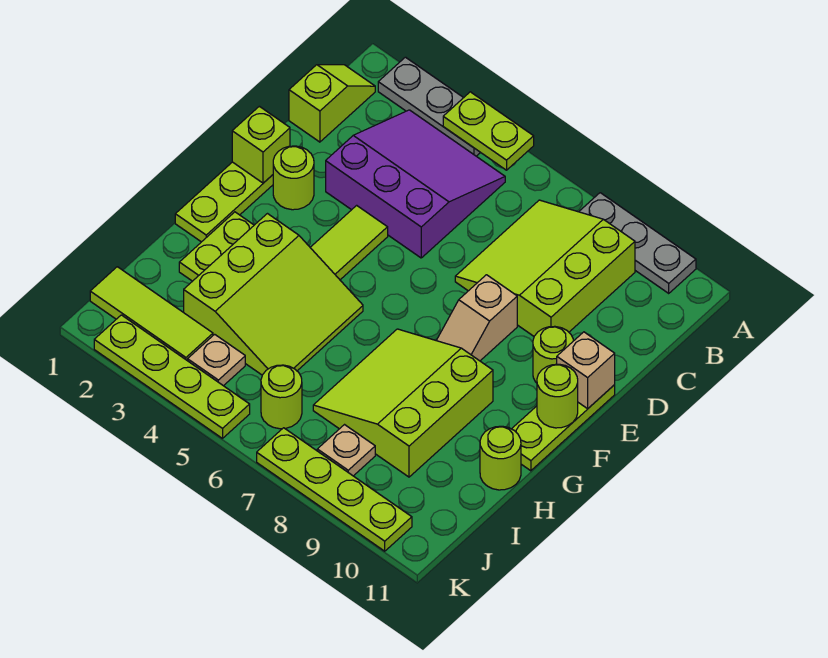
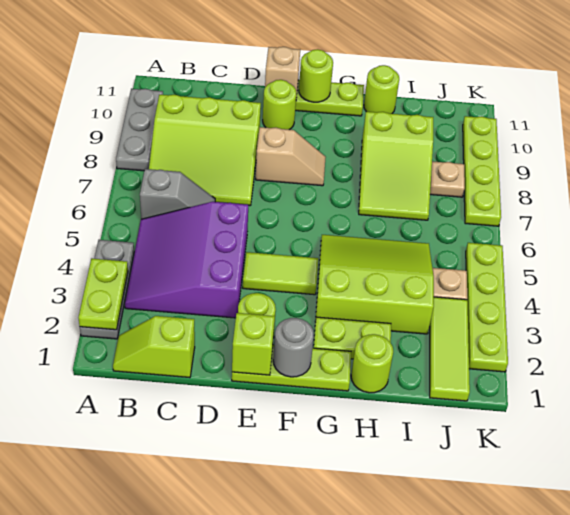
lime plate A4:A5 level 2 -> lime plate A2:A3 level 2
none -> grey slope B6:C6 level 1 top B
none -> grey round brick F1 level 2
lime slope G7:I9 level 1 top 9 -> lime slope H7:I9 level 1 top 9
lime round brick J6 level 1 -> lime round brick H1 level 1

